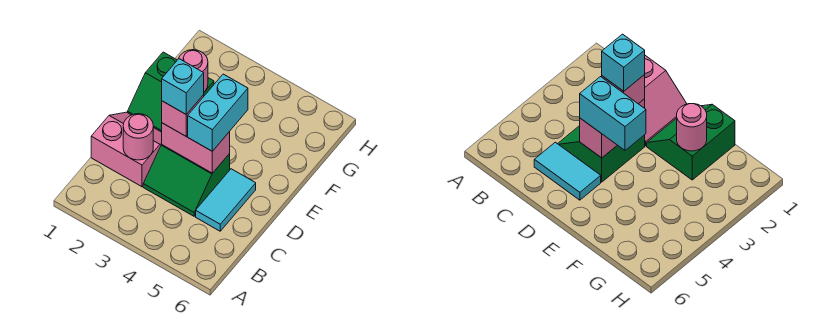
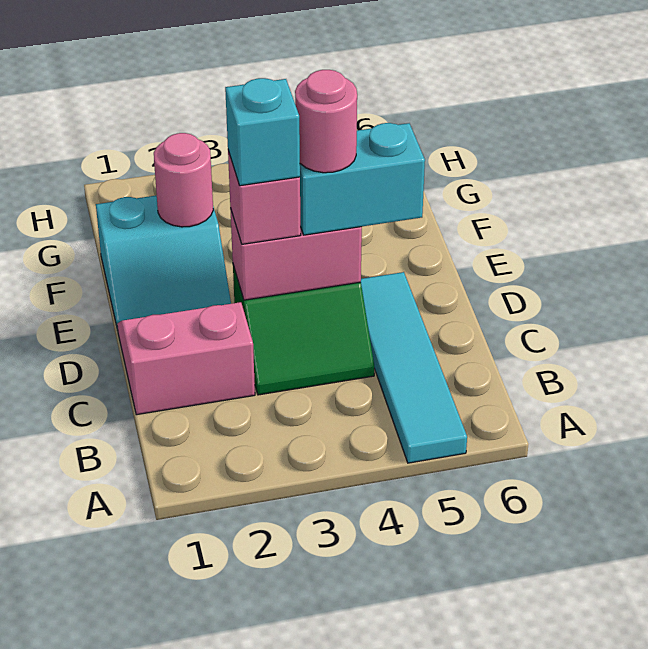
pink round brick C2 level 2 -> pink round brick D4 level 4
cyan tile C5:D5 level 1 -> cyan tile A5:D5 level 1
cyan brick D4:E4 level 3 -> cyan brick D4:D5 level 3
green slope E1:F2 level 1 top F -> cyan slope E1:F2 level 1 top F

